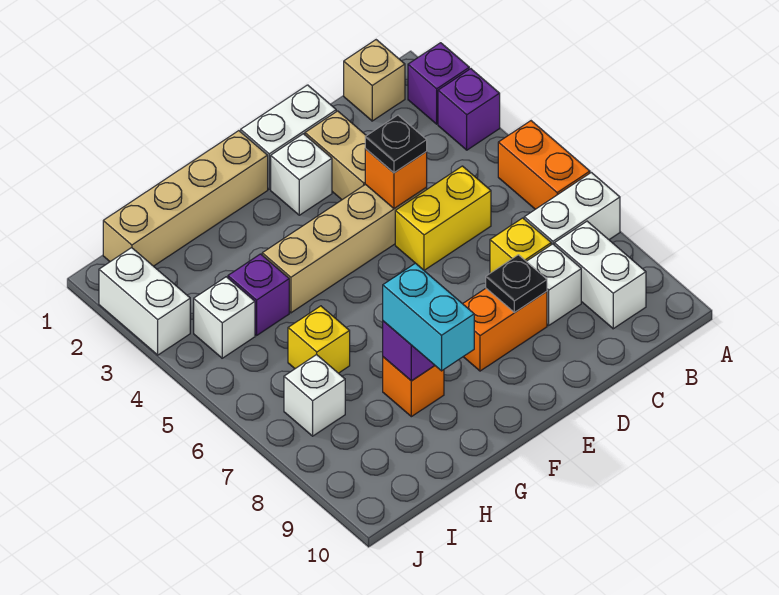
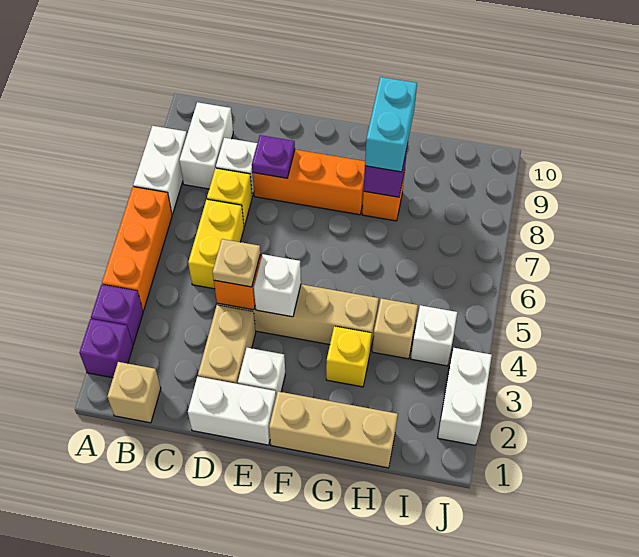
orange brick A5:A6 level 1 -> orange brick A4:A6 level 1
white brick A7:B7 level 1 -> white brick A7:A8 level 1
yellow brick C5:D5 level 1 -> yellow brick C5:C6 level 1
black plate D4 level 3 -> tan plate D4 level 3
orange brick D8:E8 level 1 -> orange brick D8:F8 level 1
black plate D8 level 2 -> purple plate D8 level 2
tan brick F1:I1 level 1 -> tan brick F1:H1 level 1
purple brick H4 level 1 -> tan brick H4 level 1
yellow brick H6 level 1 -> yellow brick G3 level 1
white brick I7 level 1 -> white brick E4 level 2

